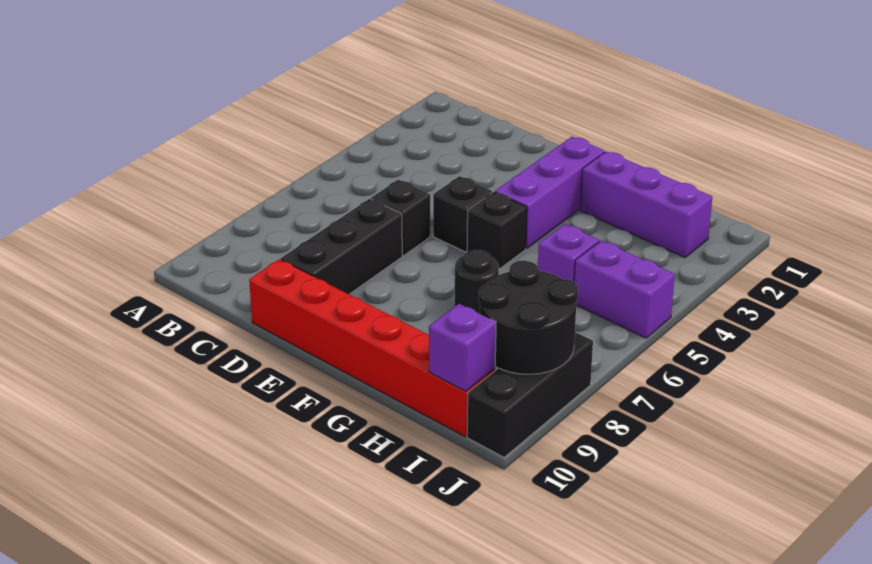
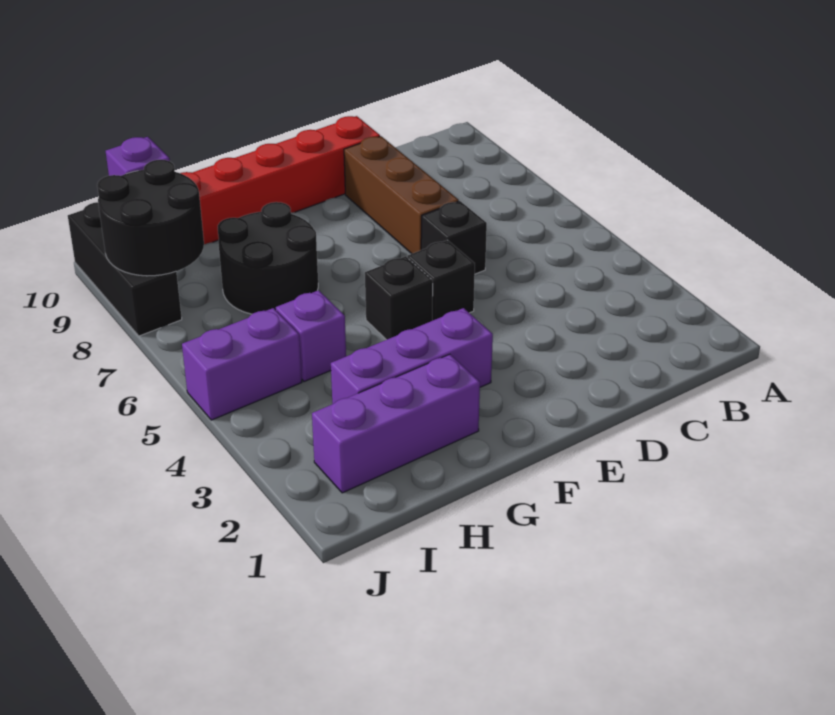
black brick D7:D9 level 1 -> brown brick D7:D9 level 1
purple brick F2:F4 level 1 -> purple brick F3:H3 level 1
black round brick G7 level 1 -> black round brick G7:H8 level 1

